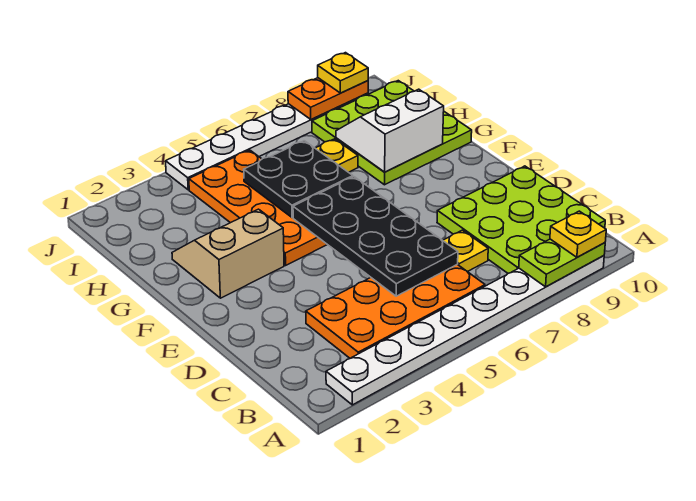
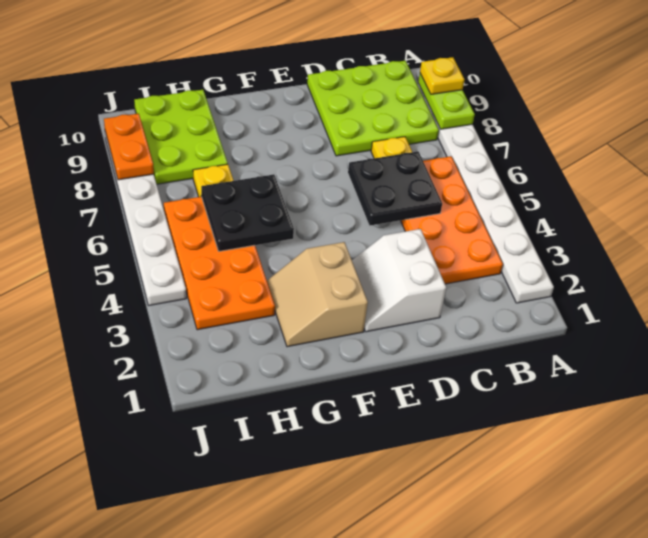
black plate C5:F6 level 2 -> black plate C5:D6 level 2
orange plate F4:I5 level 1 -> orange plate H3:I6 level 1
lime plate G8:I10 level 1 -> lime plate H8:I10 level 1
white slope G8:H9 level 2 top G -> white slope D2:E3 level 1 top D
yellow plate J9 level 3 -> none

